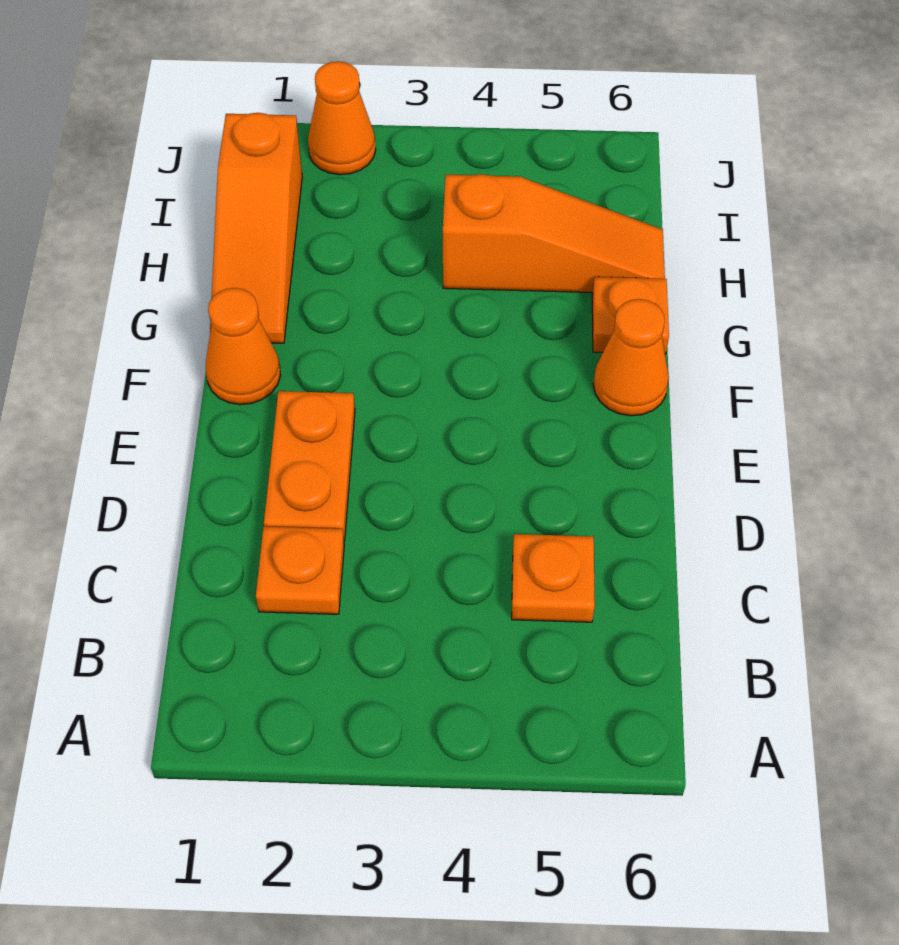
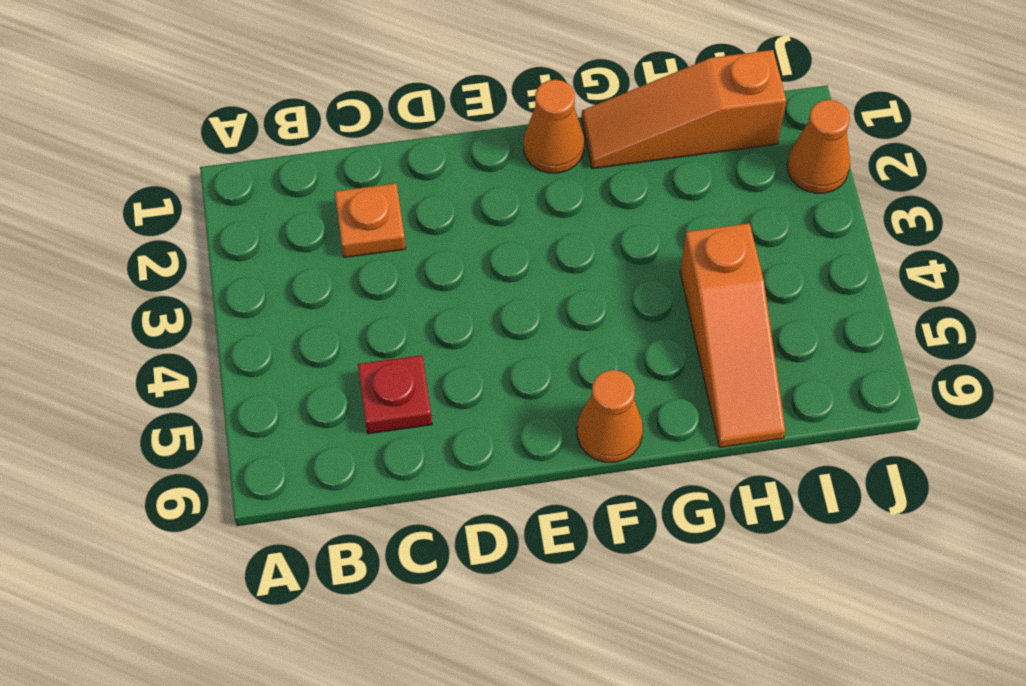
orange plate C5 level 1 -> red plate C5 level 1
orange plate D2:E2 level 1 -> none
orange plate G6 level 1 -> none

